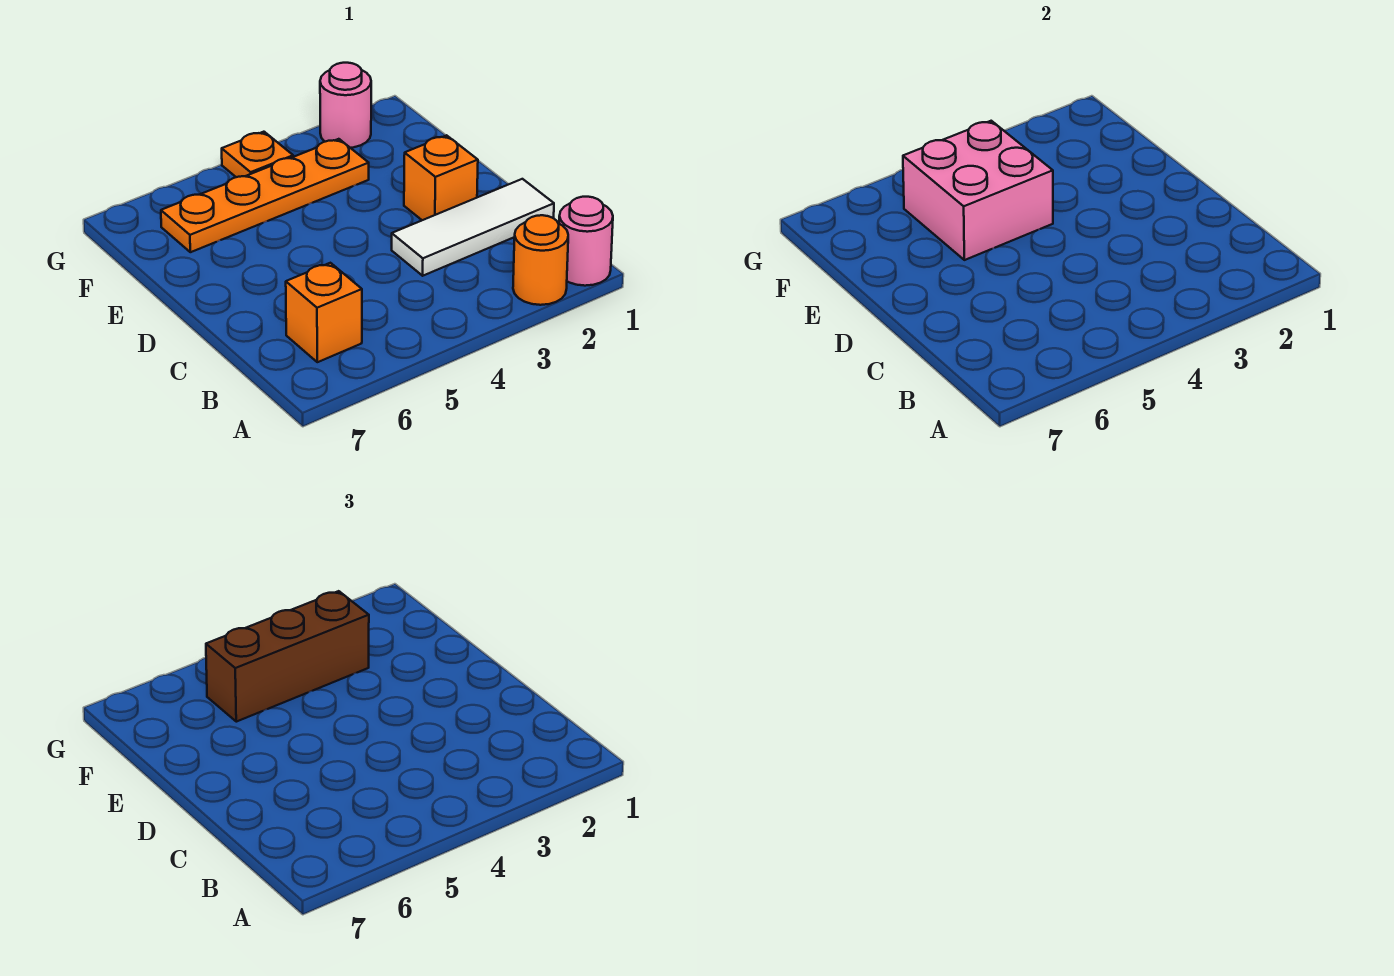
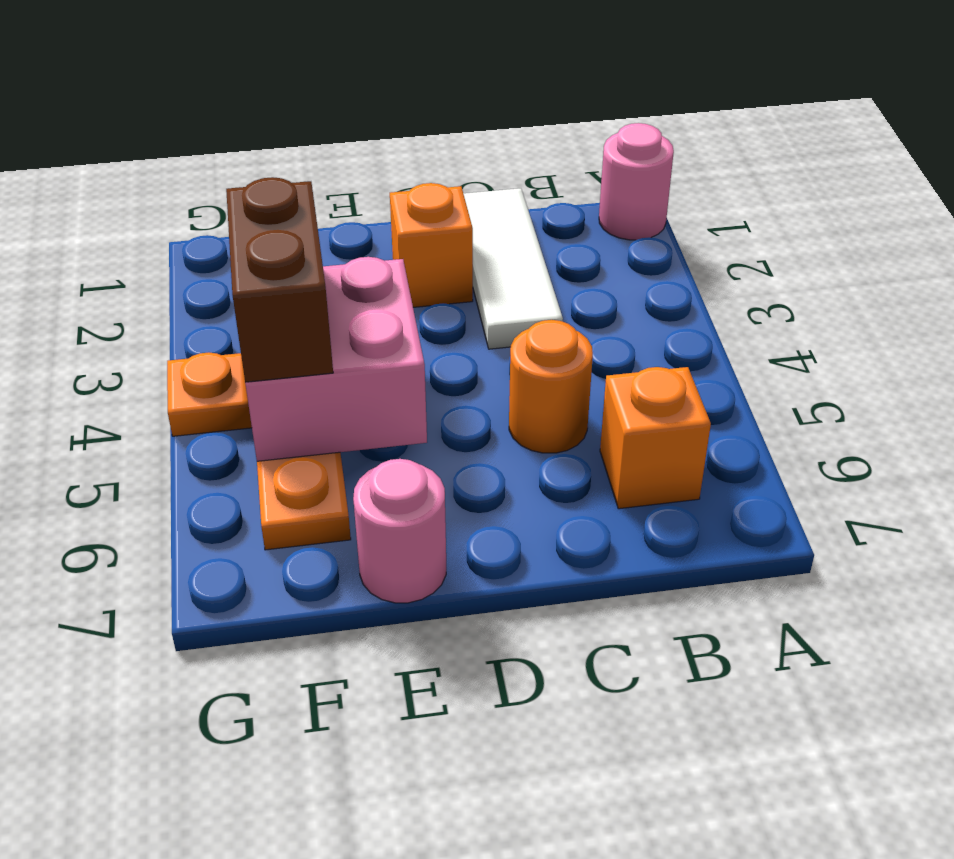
orange round brick A2 level 1 -> orange round brick C5 level 1
brown brick F3:F5 level 3 -> brown brick F4:F5 level 3
pink round brick G2 level 1 -> pink round brick E7 level 1

